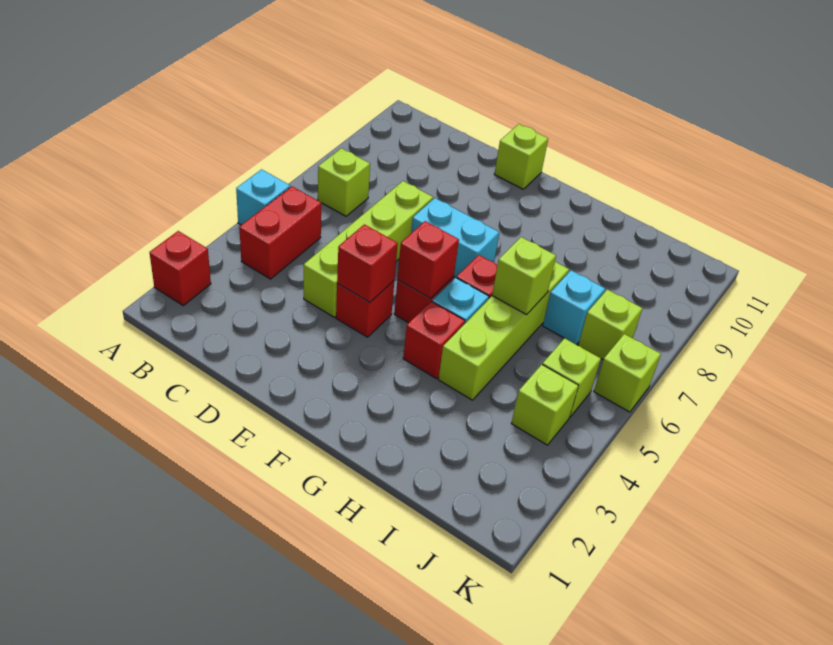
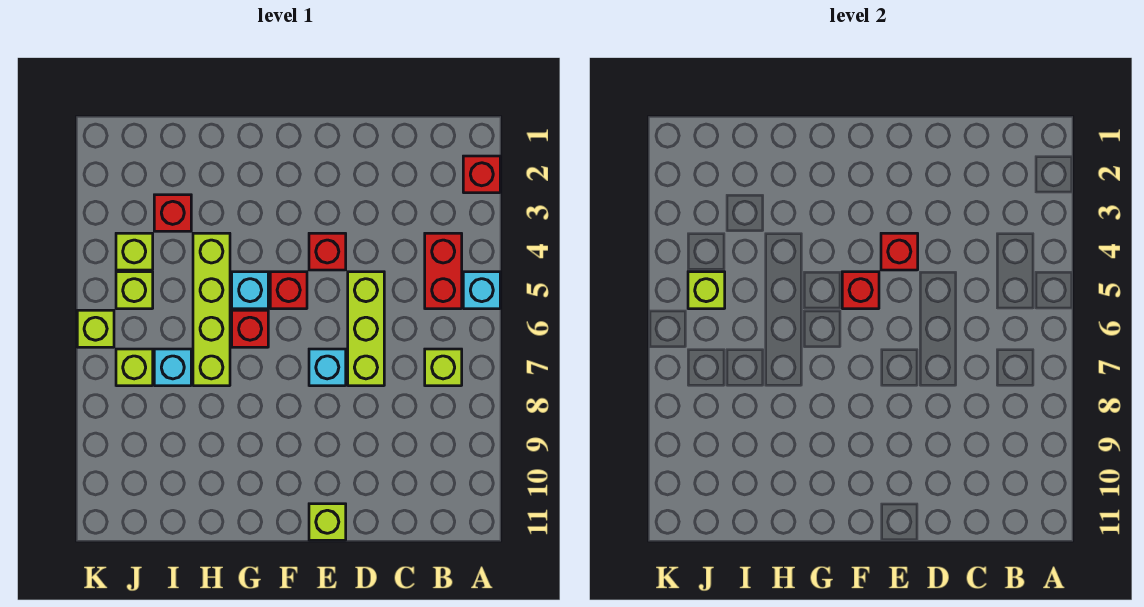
lime brick D4:D7 level 1 -> lime brick D5:D7 level 1
cyan brick E7:F7 level 1 -> cyan brick E7 level 1
red brick G4 level 1 -> red brick I3 level 1
lime brick H6 level 2 -> lime brick J5 level 2

